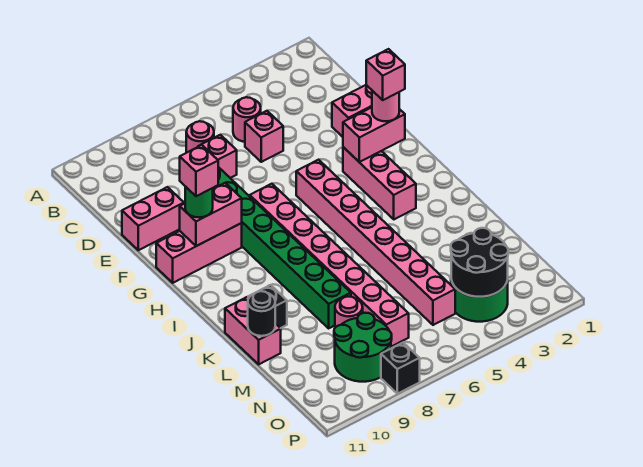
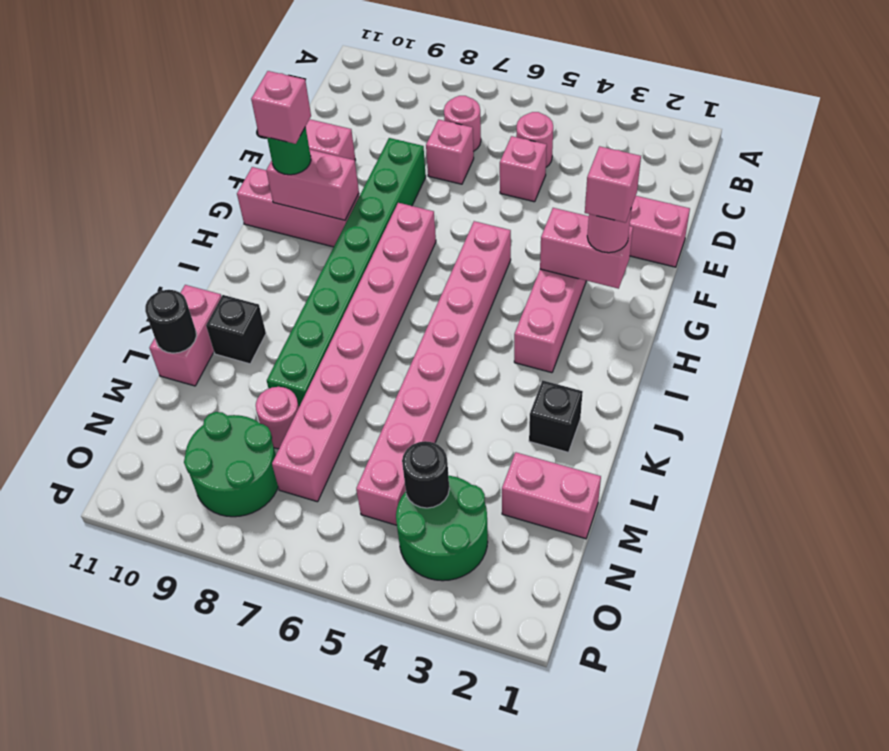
none -> pink brick M1:M2 level 1
black round brick N3:O4 level 2 -> black round brick N4 level 2
black brick P8 level 1 -> black brick K2 level 1

